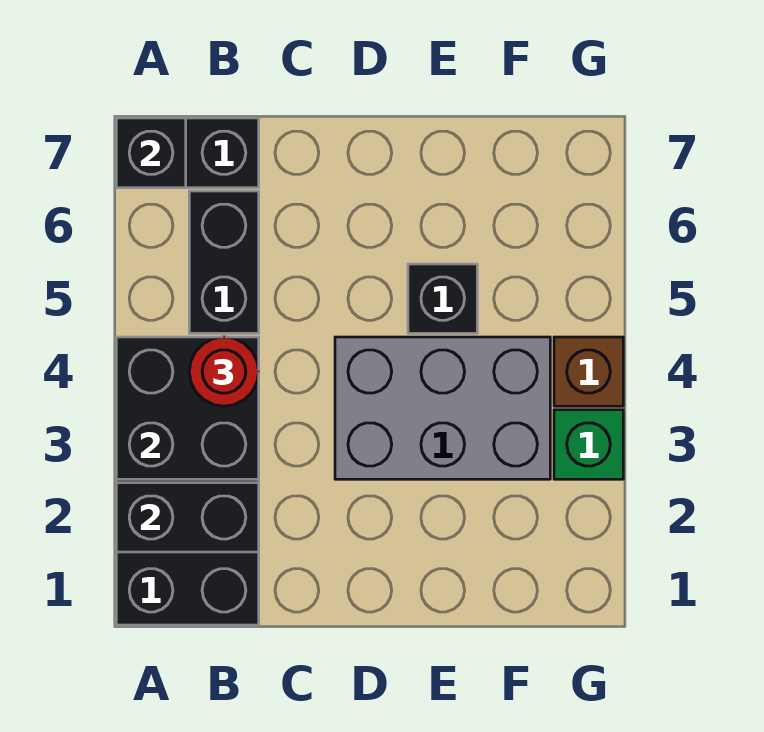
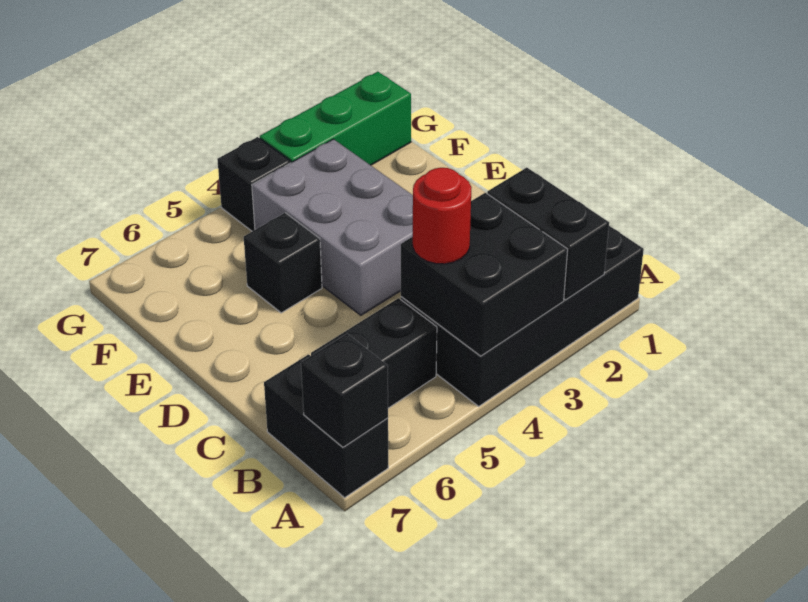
green brick G3 level 1 -> green brick G1:G3 level 1
brown brick G4 level 1 -> black brick G4 level 1

